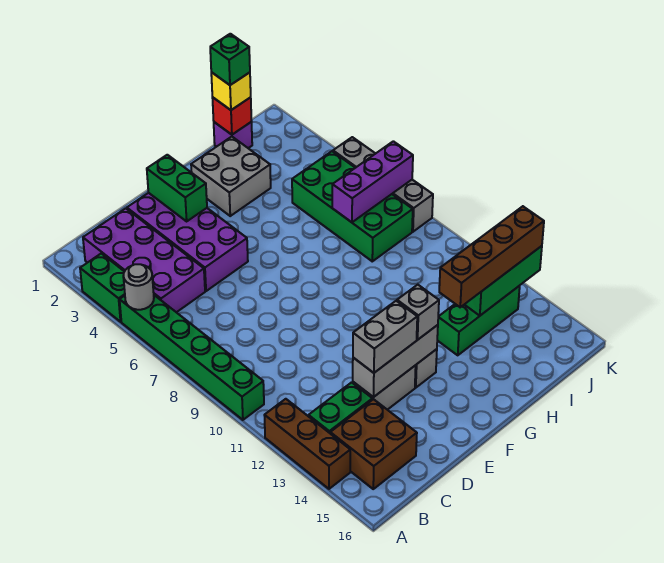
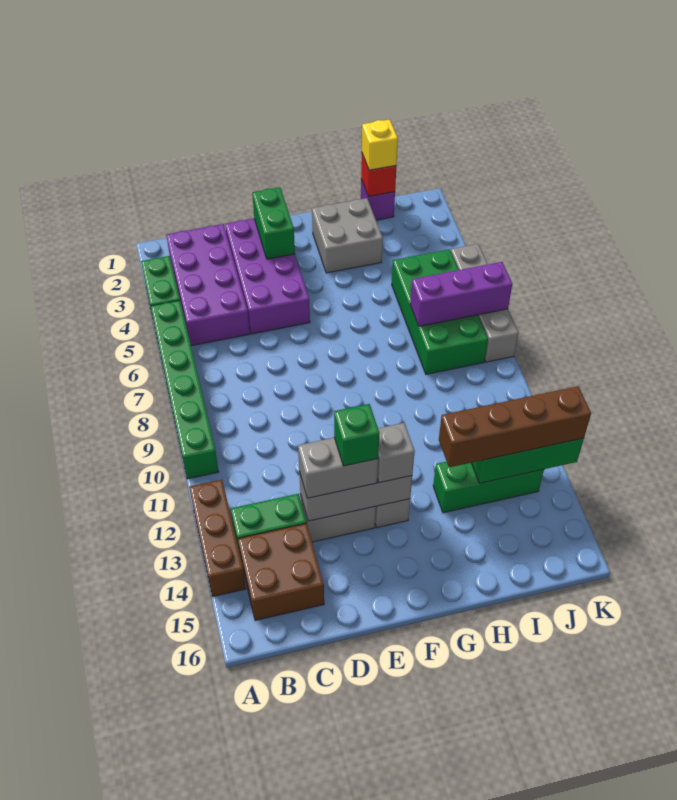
grey round brick A5 level 2 -> none
green brick I1 level 4 -> green brick E13 level 4

